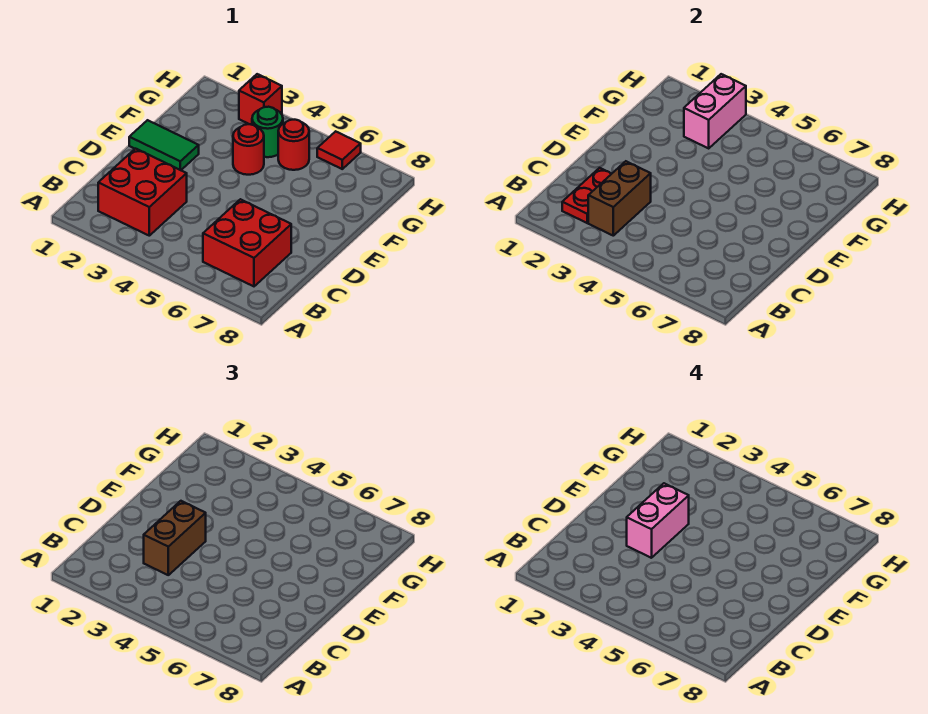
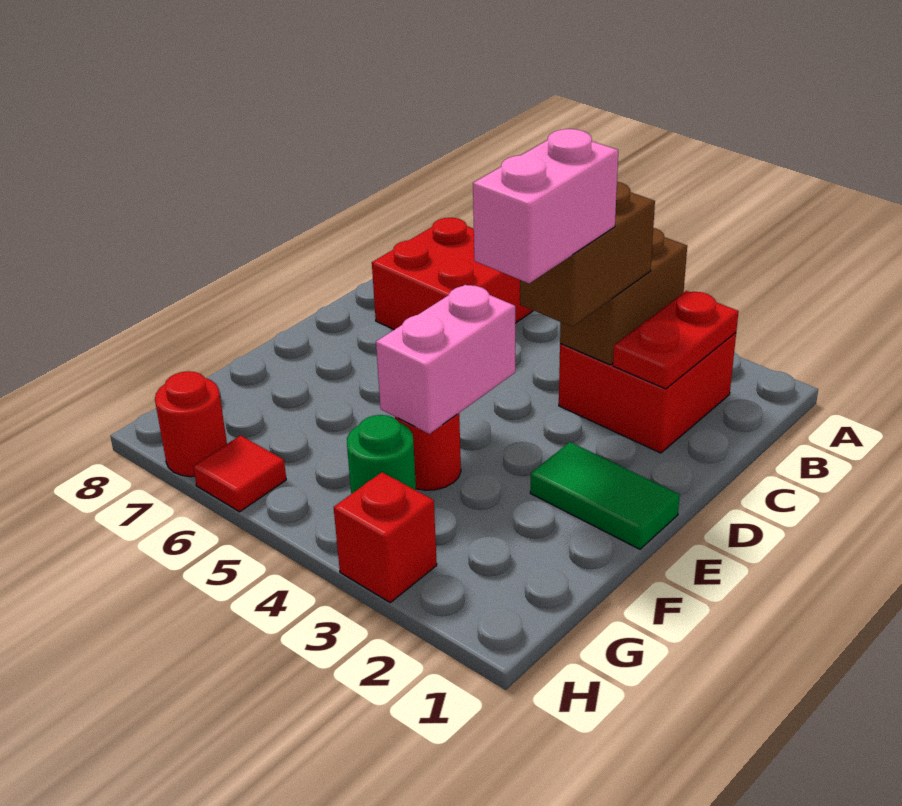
pink brick G3:H3 level 2 -> pink brick E4:F4 level 2
red round brick G5 level 1 -> red round brick H7 level 1

